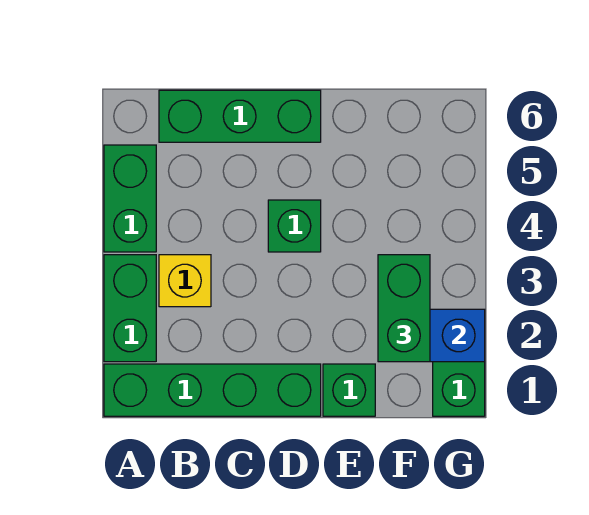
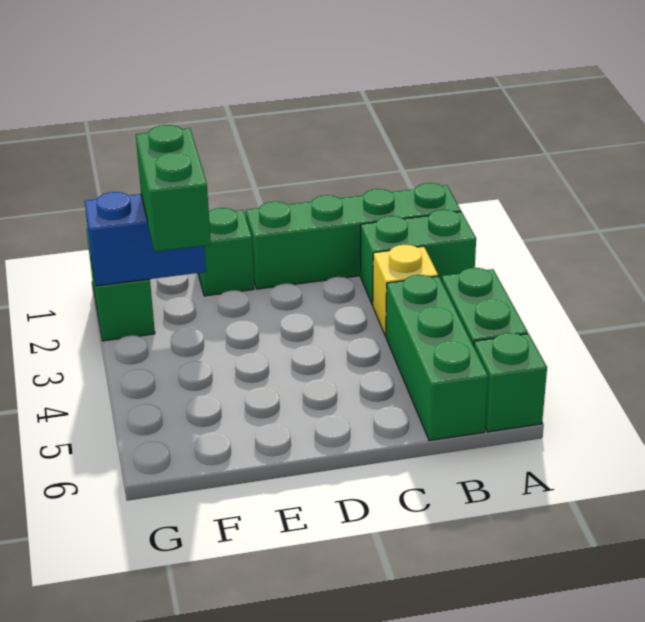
green brick A2:A3 level 1 -> green brick A2:B2 level 1
green brick B6:D6 level 1 -> green brick B4:B6 level 1
green brick D4 level 1 -> green brick A6 level 1

